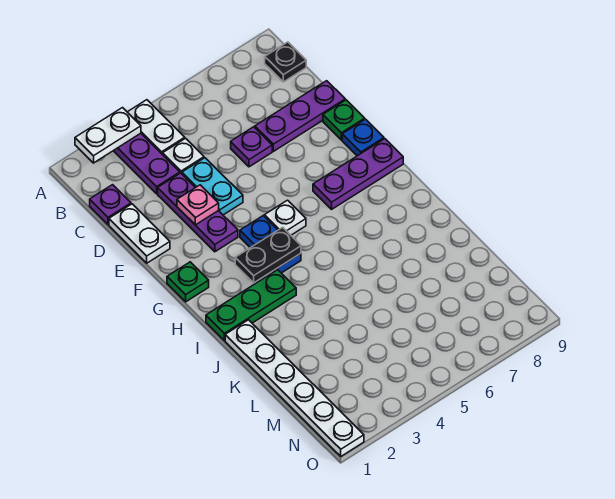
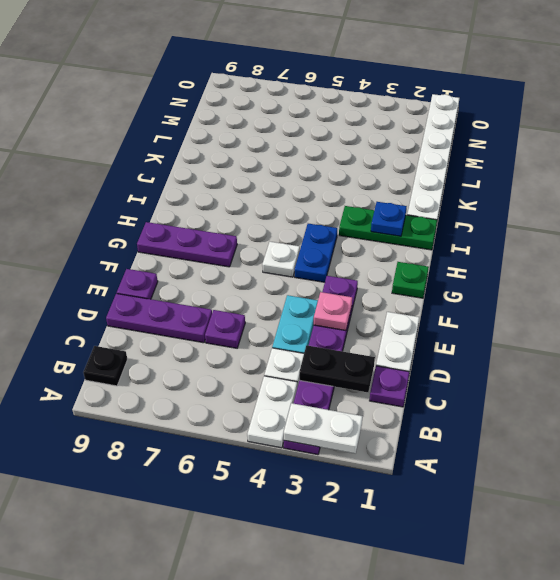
green plate E9 level 1 -> purple plate E9 level 1
blue plate F9 level 1 -> blue plate I2 level 2
black plate H3:H4 level 2 -> black plate C2:C3 level 2

